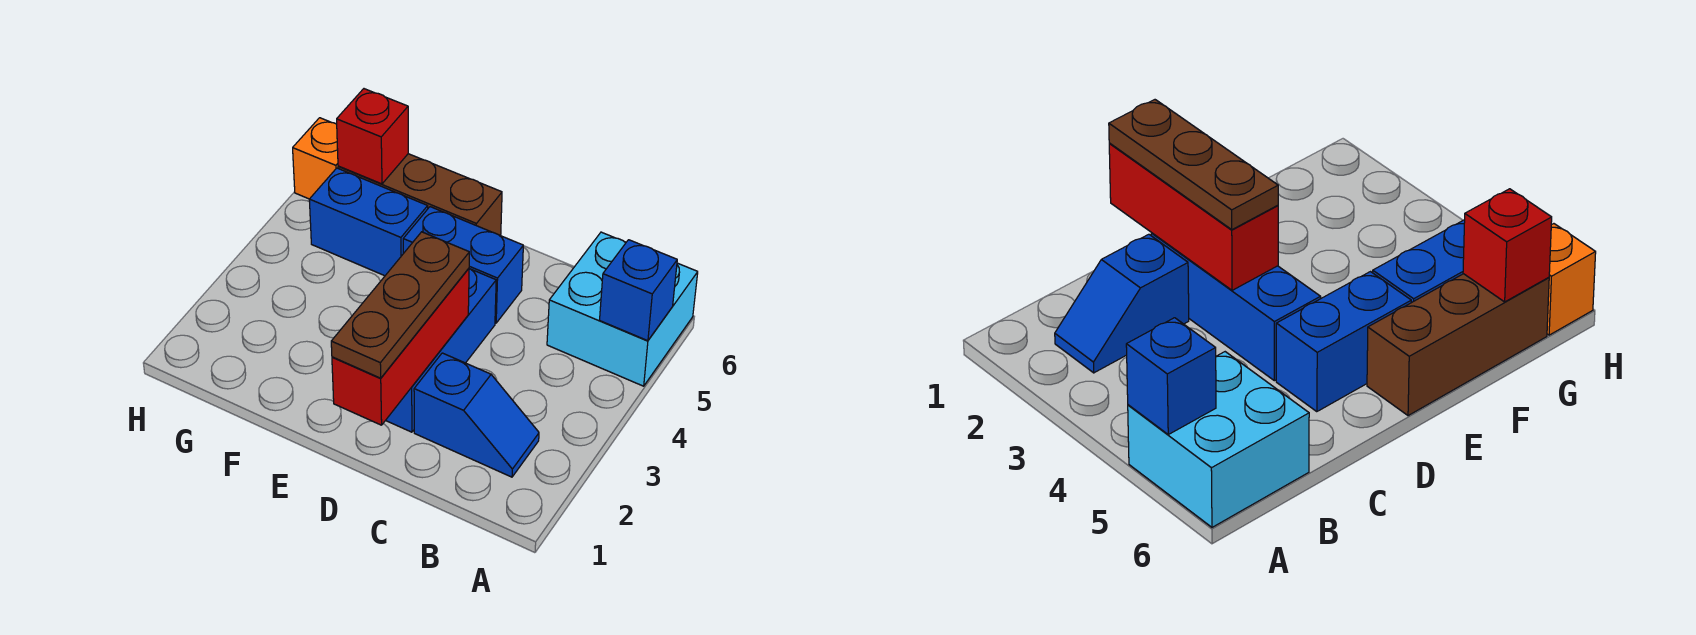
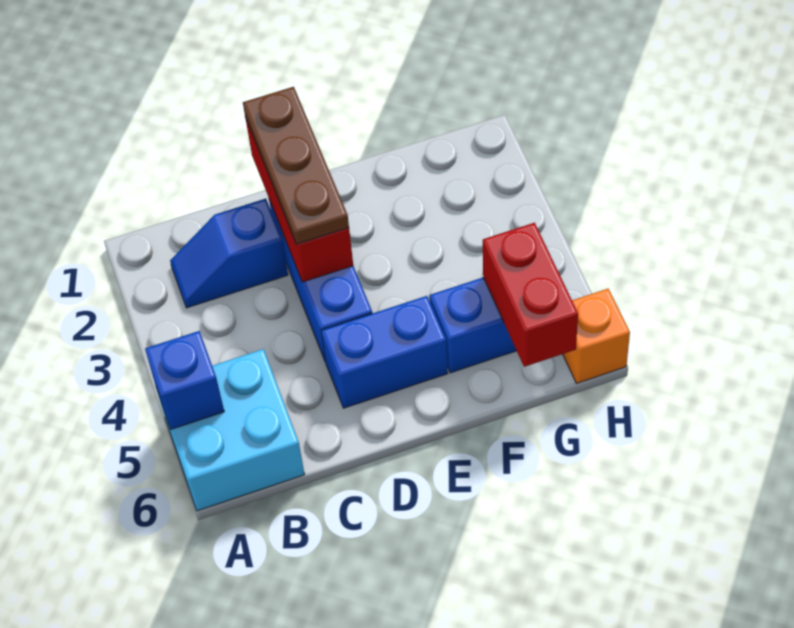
brown brick E6:G6 level 1 -> none
red brick G6 level 2 -> red brick G5:G6 level 2

